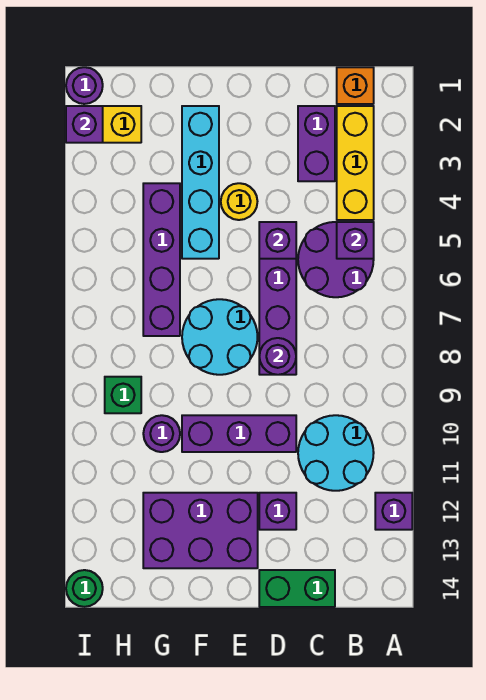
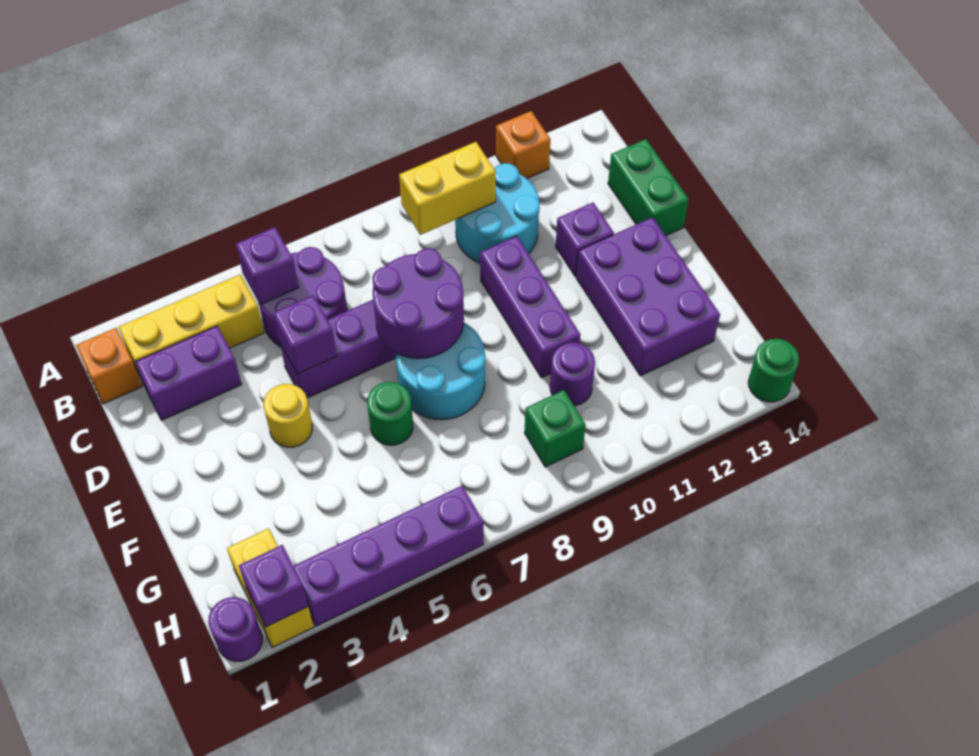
purple brick A12 level 1 -> orange brick A12 level 1
none -> yellow brick B9:B10 level 2
purple round brick D8 level 2 -> purple round brick D7:E8 level 2
cyan brick F2:F5 level 1 -> none
none -> green round brick F6 level 1
purple brick G4:G7 level 1 -> purple brick I3:I6 level 1

